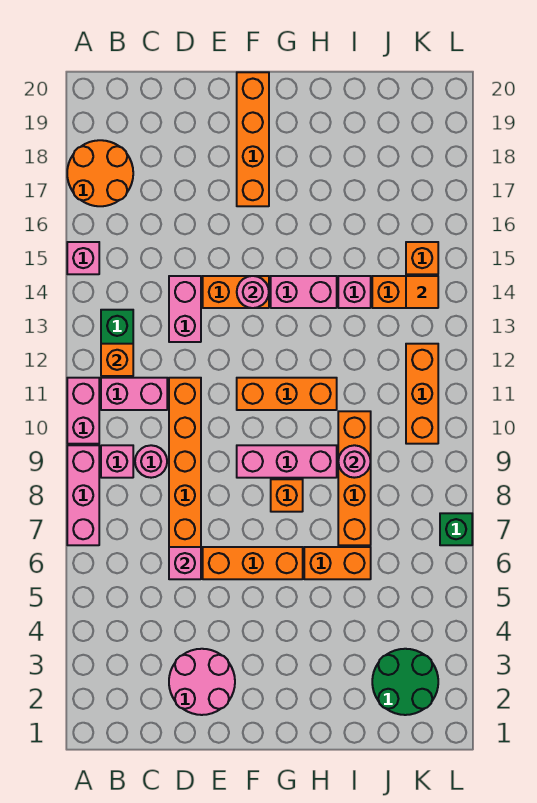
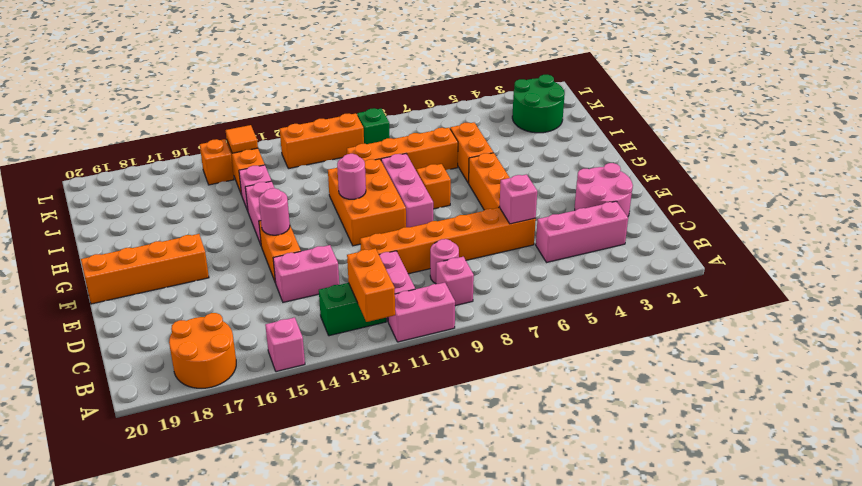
pink brick A7:A9 level 1 -> pink brick C3:C5 level 1
orange brick B12 level 2 -> orange brick A12:B12 level 2
orange brick F11:H11 level 1 -> orange brick F10:H11 level 1
pink round brick I9 level 2 -> pink round brick G11 level 2
green brick L7 level 1 -> green brick K9 level 1

